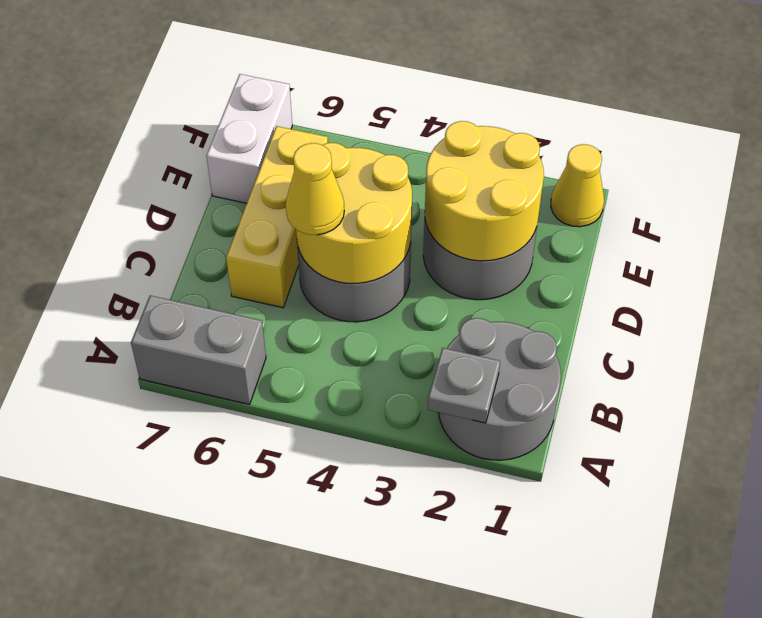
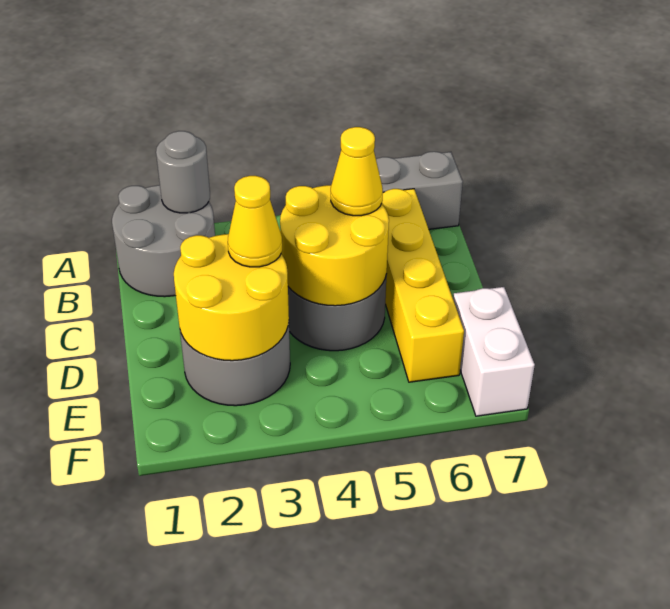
grey plate A2 level 2 -> grey round brick A2 level 2
yellow brick C6:E6 level 1 -> yellow brick B6:E6 level 1
yellow cone F1 level 1 -> yellow cone D3 level 3

